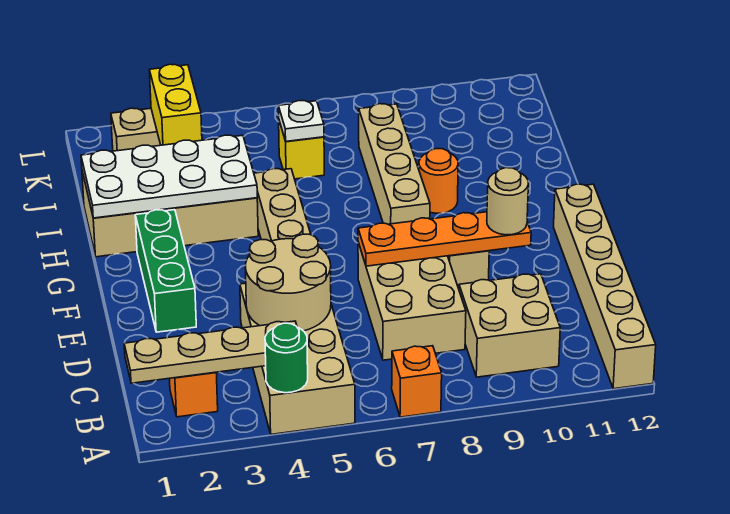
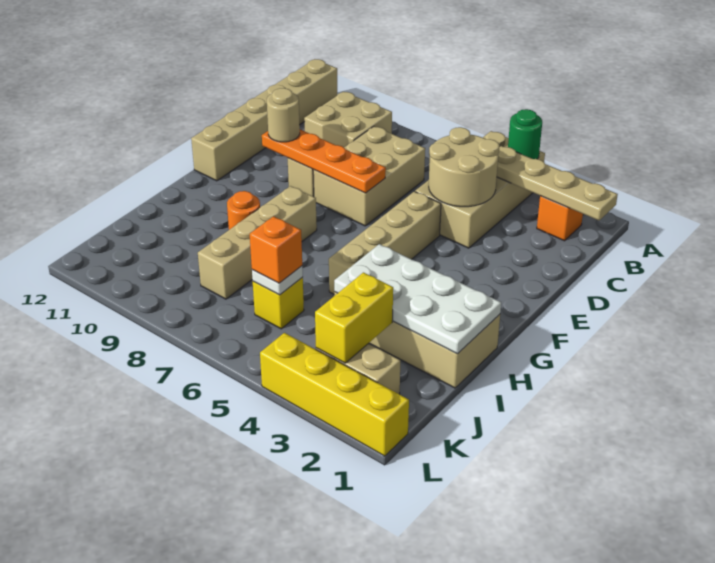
orange brick A7 level 1 -> orange brick J6 level 3
green brick E2:G2 level 1 -> none
none -> yellow brick L1:L4 level 1

